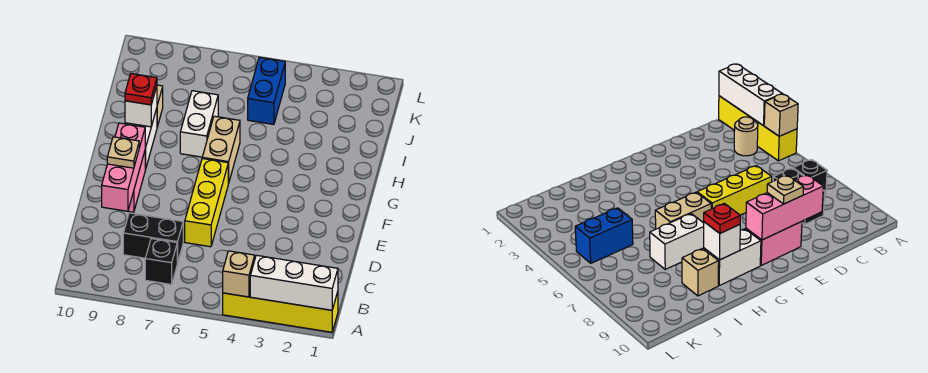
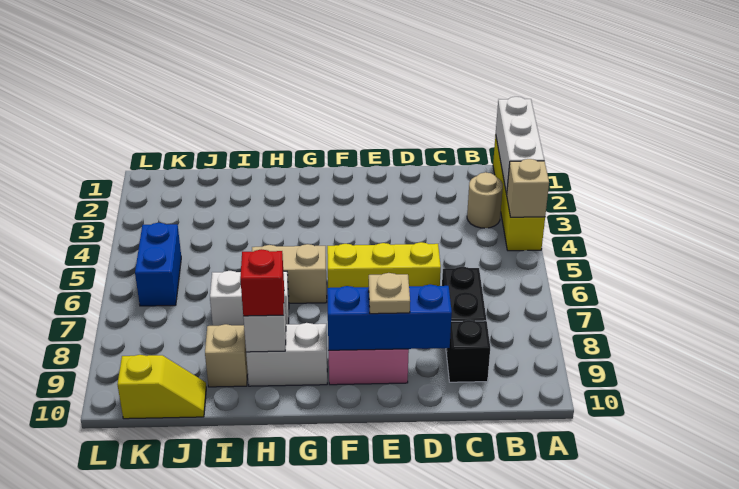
black brick B7 level 1 -> black brick C9 level 1
pink brick D9:F9 level 2 -> blue brick D9:F9 level 2
red plate H9 level 3 -> red brick H9 level 3
blue brick J5:K5 level 1 -> blue brick K5:K6 level 1
none -> yellow slope J10:K10 level 1 top K

